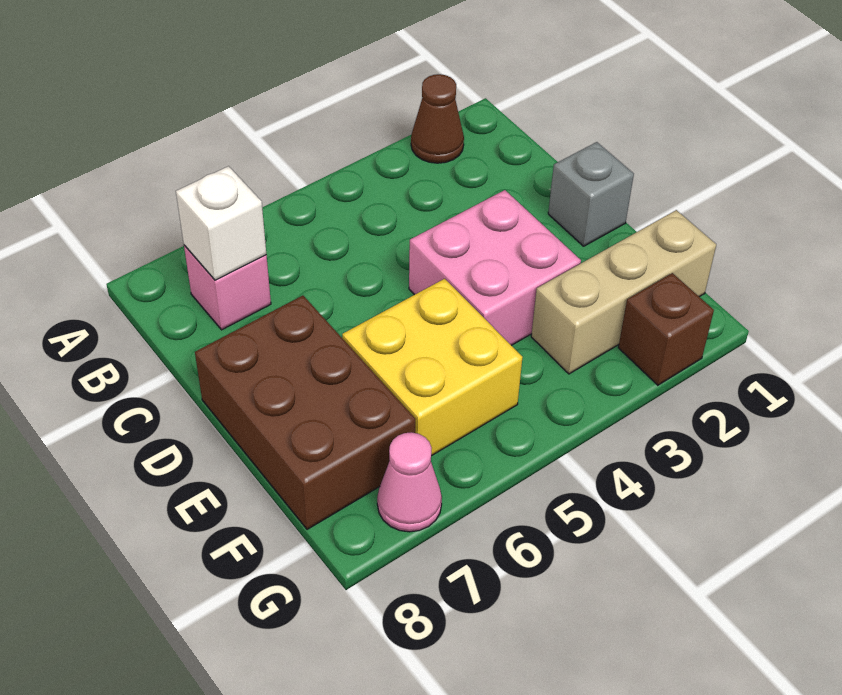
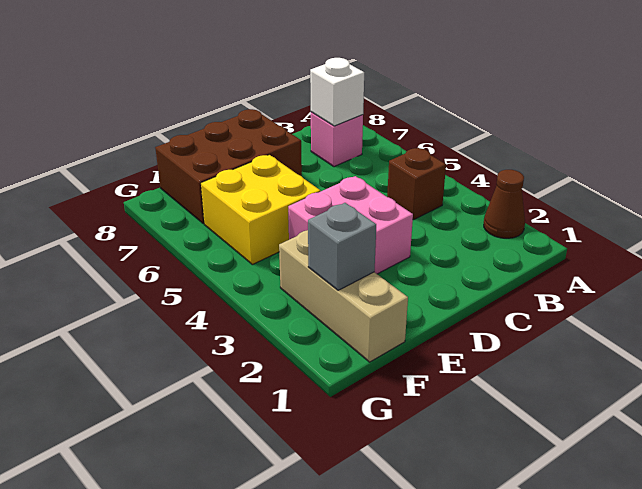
grey brick D1 level 1 -> grey brick F2 level 2
brown brick G2 level 1 -> brown brick B4 level 1
pink cone G7 level 1 -> none

